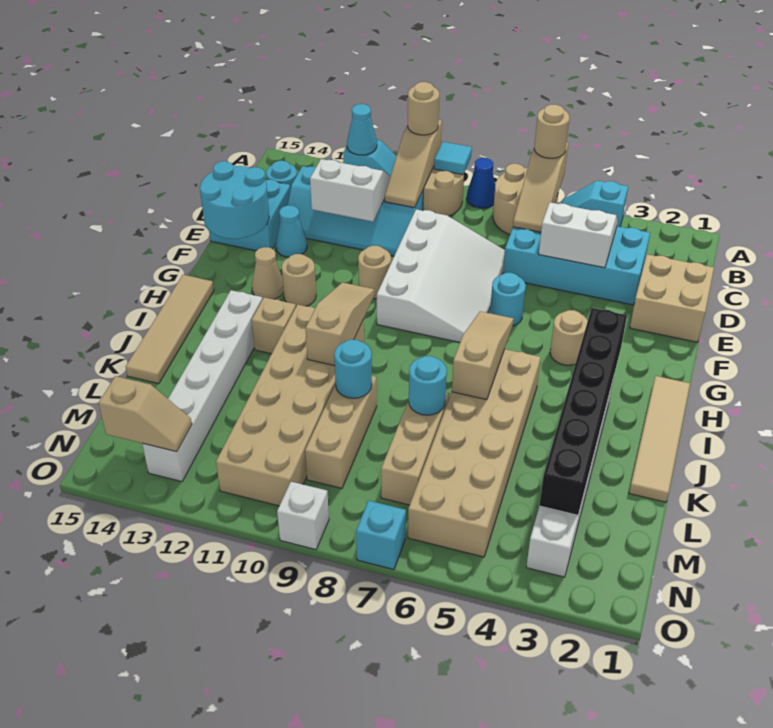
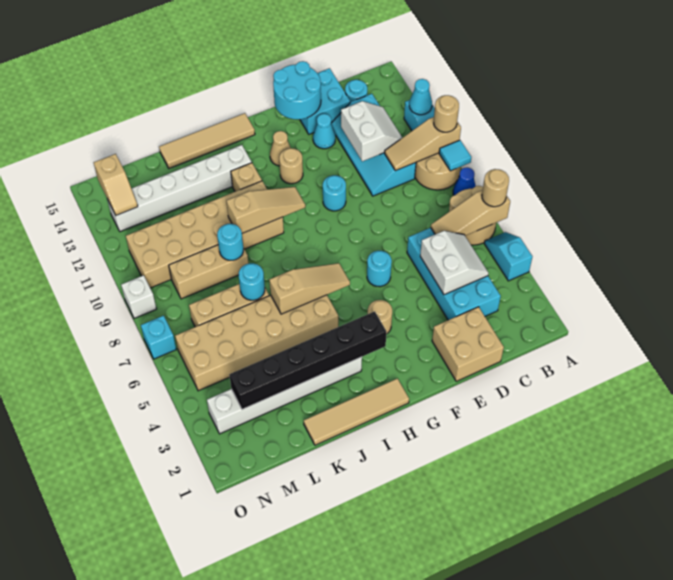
white slope D7:G9 level 1 top 9 -> none
tan round brick F10 level 1 -> cyan round brick F10 level 1

